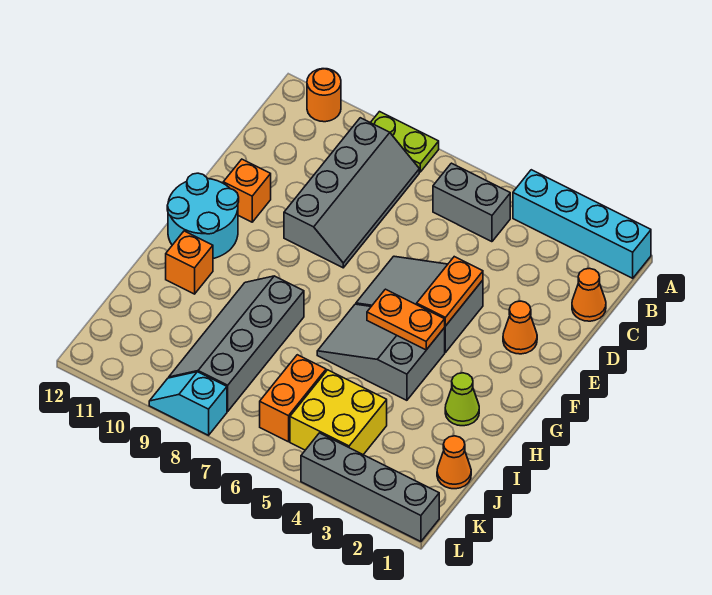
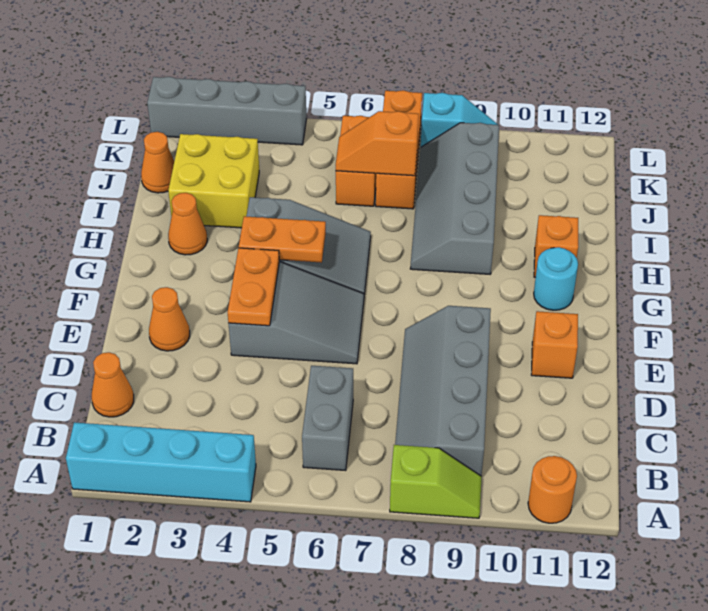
lime plate A8:A9 level 1 -> lime slope A8:A9 level 1 top 8
grey brick B5:B6 level 1 -> grey brick B6:C6 level 1
cyan round brick F11:G12 level 1 -> cyan round brick G11 level 1
lime cone H2 level 1 -> orange cone H2 level 1
grey slope H8:K9 level 1 top 8 -> grey slope H8:K9 level 1 top 9
yellow brick J4:K5 level 1 -> yellow brick I2:J3 level 1
none -> orange slope J6:J7 level 2 top 7
none -> orange brick J7:L7 level 1

